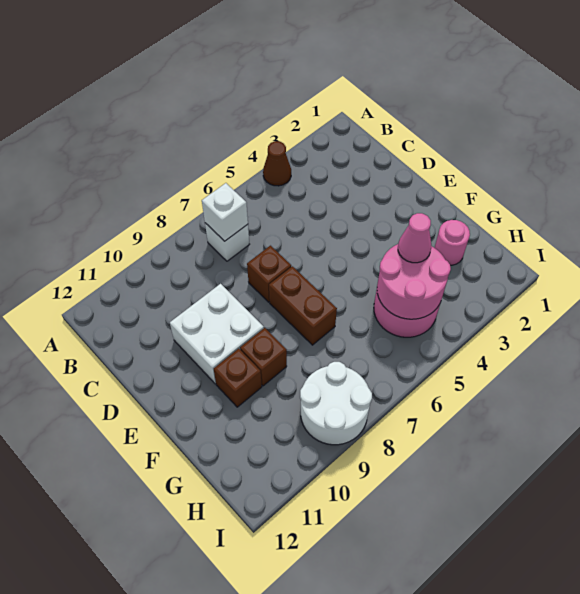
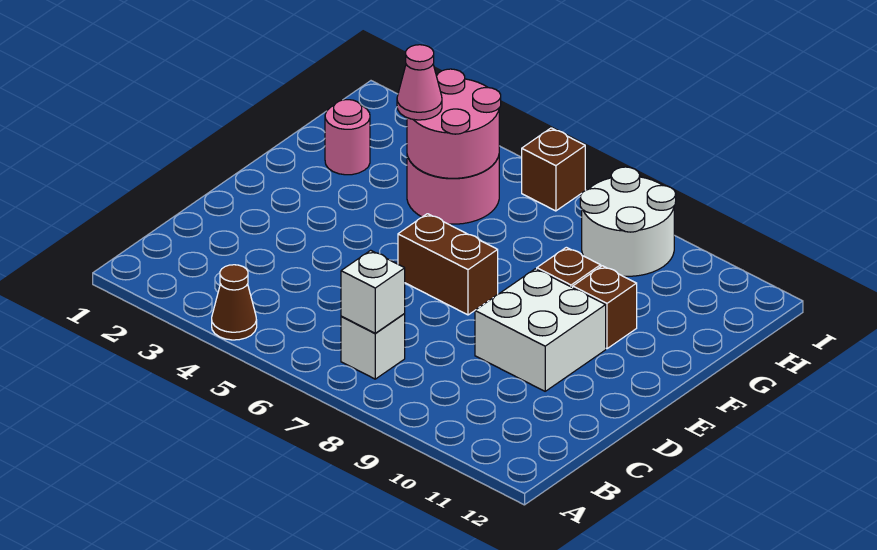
brown brick D7 level 1 -> brown brick I6 level 1
brown brick E7:F7 level 1 -> brown brick E6:E7 level 1

